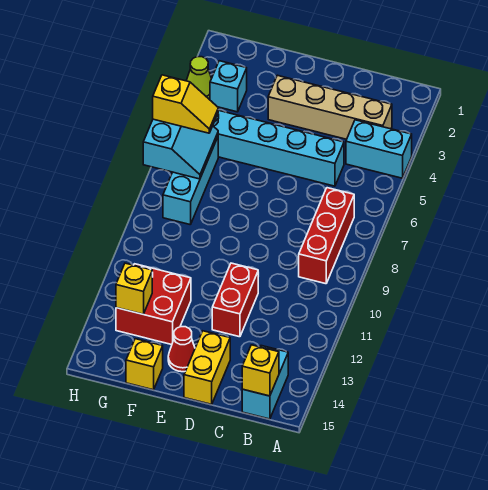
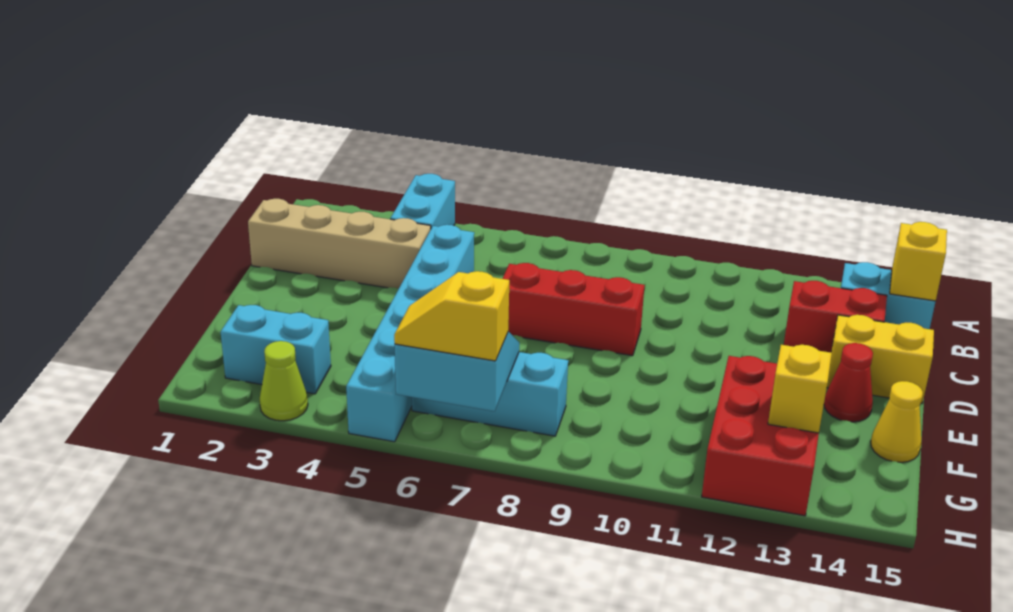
tan brick B3:E3 level 1 -> tan brick C1:C4 level 1
red brick B7:B9 level 1 -> red brick D7:D9 level 1
red brick D11:D12 level 1 -> red brick C13:C14 level 1
red brick F12:G13 level 1 -> red brick F12:H13 level 1
yellow brick F15 level 1 -> yellow cone F15 level 1
cyan brick G3 level 1 -> cyan brick G2:G3 level 1
yellow slope G6:H6 level 3 top H -> yellow slope H6:H7 level 3 top 7

